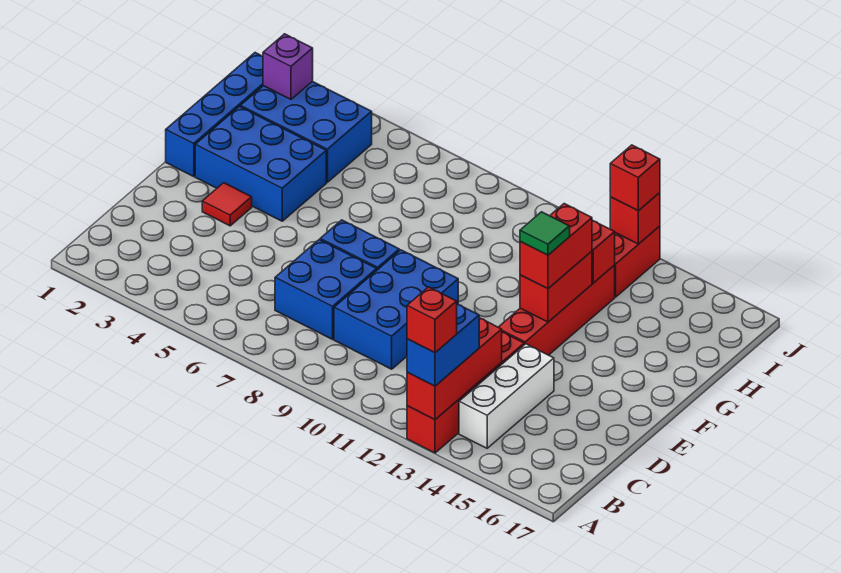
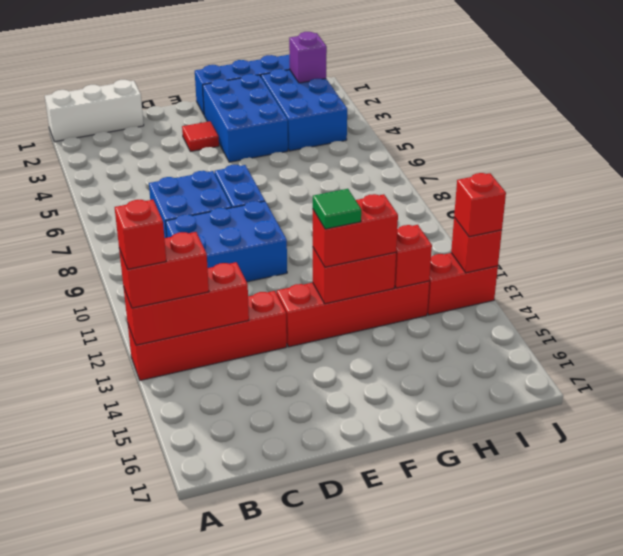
blue brick A13:B13 level 3 -> red brick A13:B13 level 3
white brick B14:D14 level 1 -> white brick A1:C1 level 1

